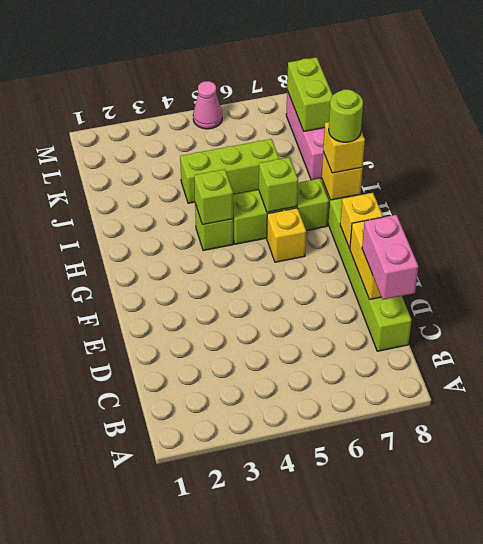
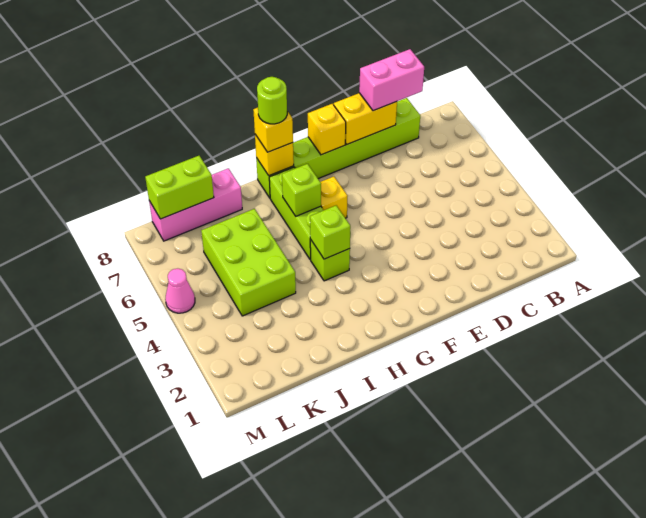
lime brick J4:J6 level 1 -> lime brick J4:K6 level 1

